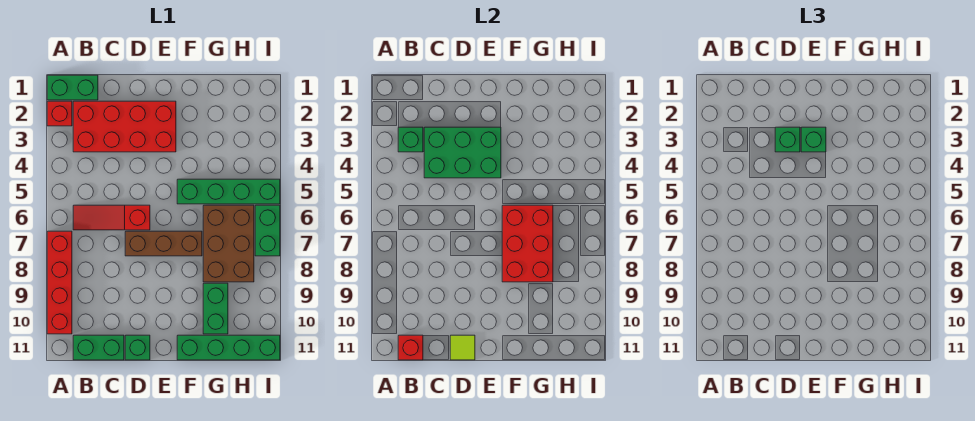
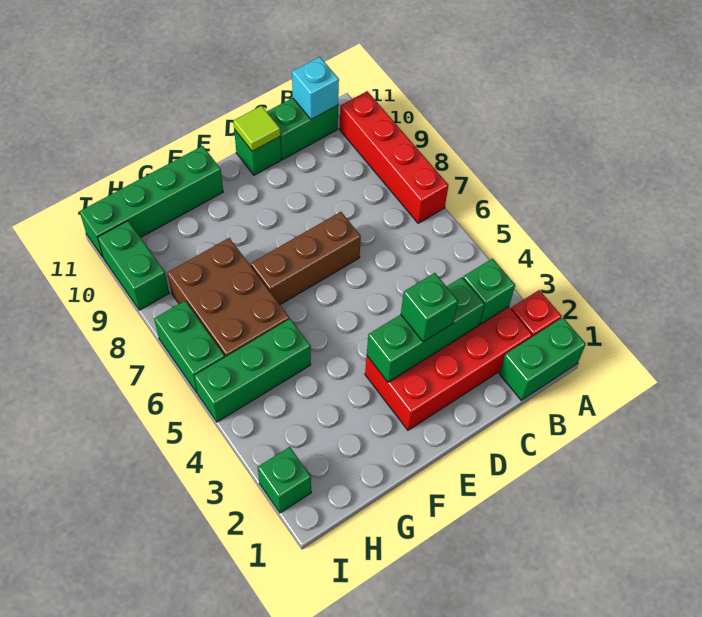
red slope B6:D6 level 1 top D -> none
red brick B11 level 2 -> cyan brick B11 level 2
green brick C3:E4 level 2 -> green brick C3:E3 level 2
green brick E3 level 3 -> green brick I2 level 1
green brick F5:I5 level 1 -> green brick G5:I5 level 1
red brick F6:G8 level 2 -> none
green brick G9:G10 level 1 -> green brick I9:I10 level 1

